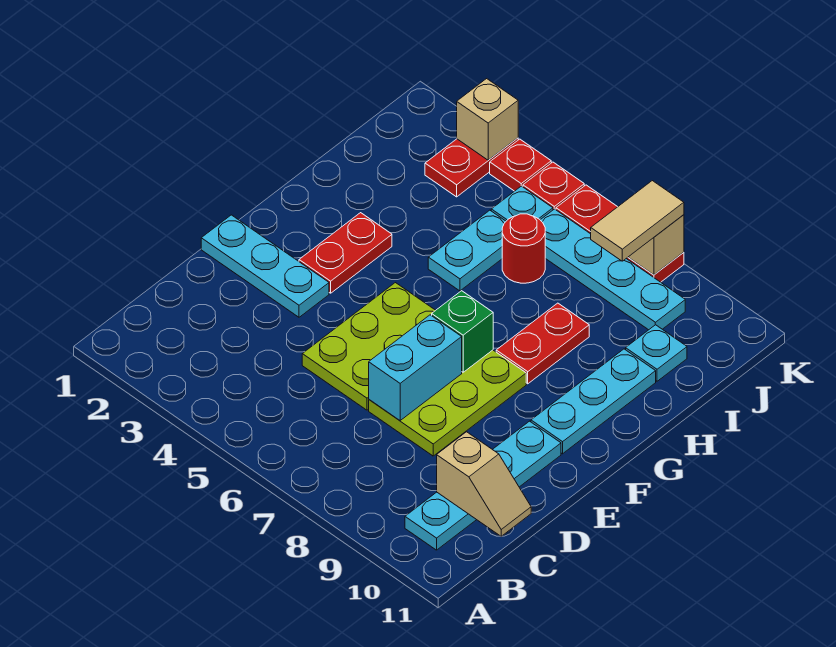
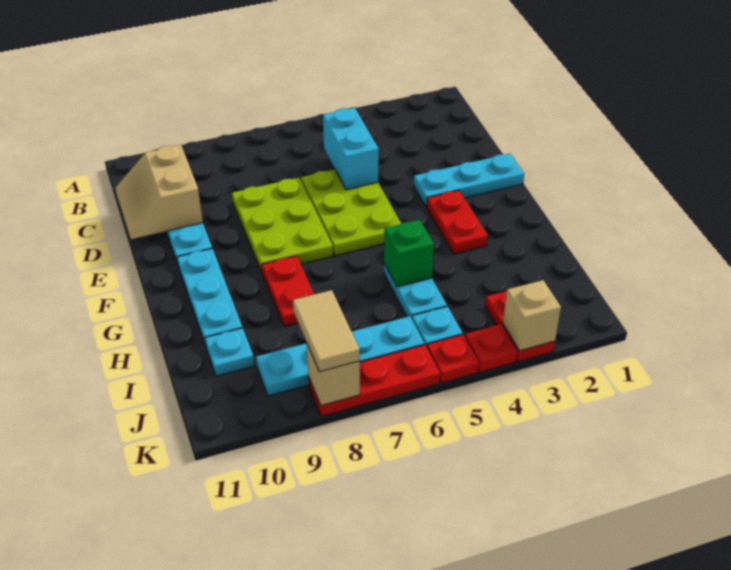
tan slope C10:C11 level 2 top 10 -> tan slope C10:D11 level 2 top 10
cyan brick D7:E7 level 2 -> cyan brick C5:D5 level 2
green brick F7 level 2 -> green brick H5 level 2
red round brick I6 level 1 -> none

